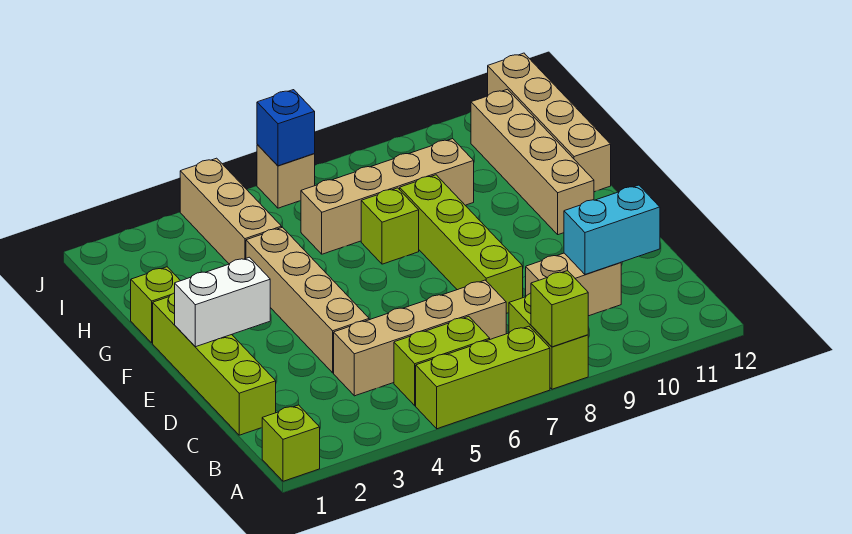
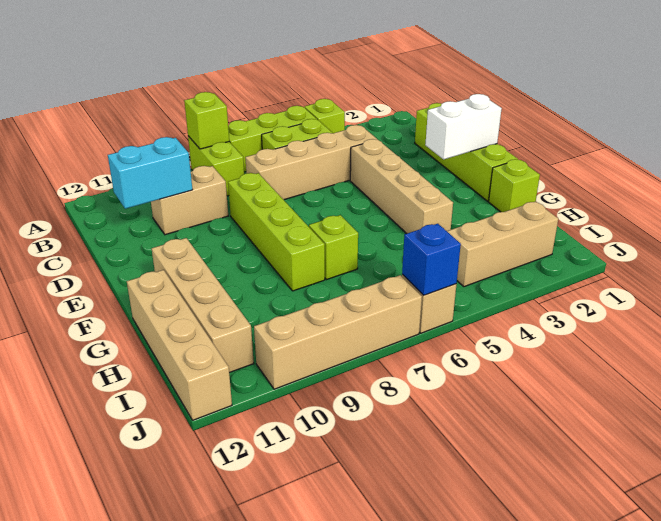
lime brick A1 level 1 -> lime brick A4 level 1
tan brick H4:J4 level 1 -> tan brick I2:I4 level 1
tan brick H6:H9 level 1 -> tan brick J7:J10 level 1

